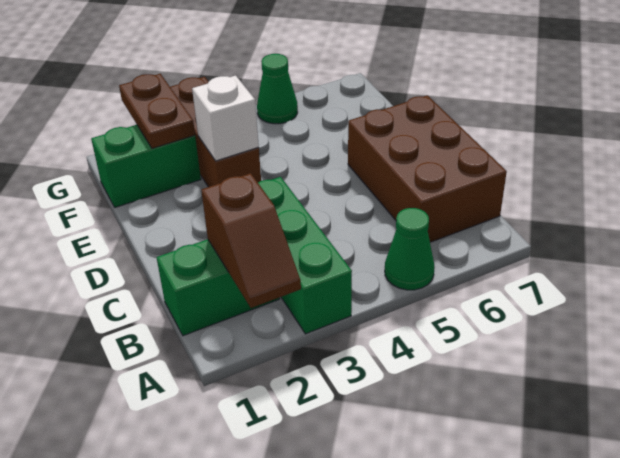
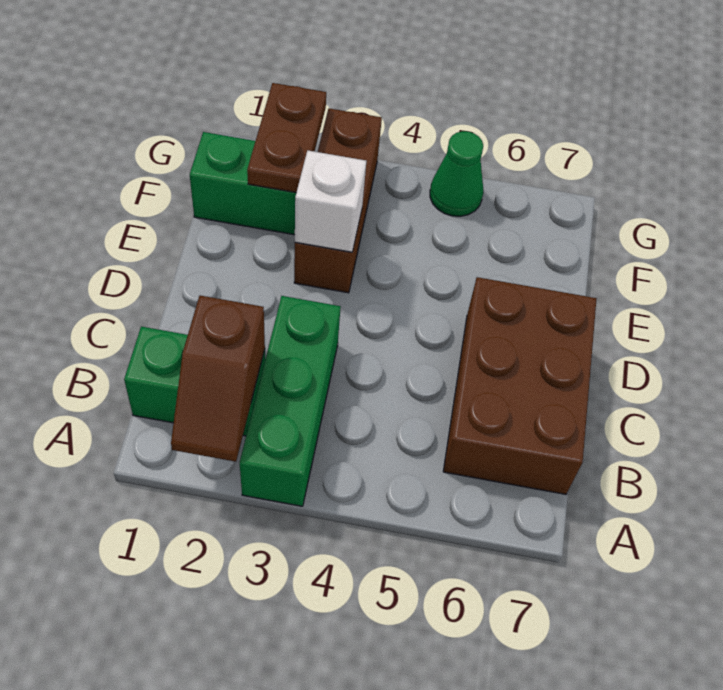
green cone A5 level 1 -> none

